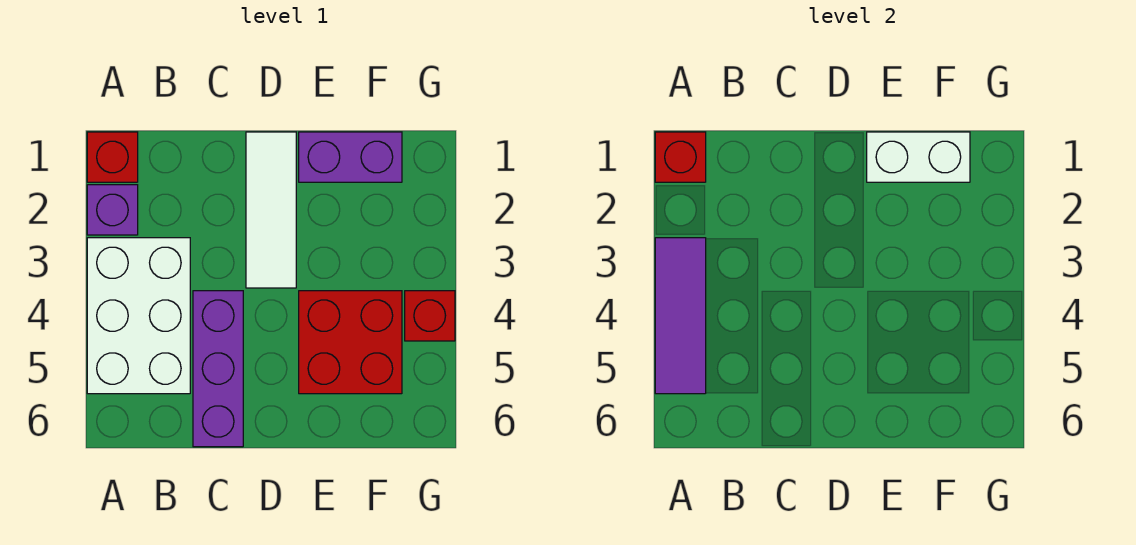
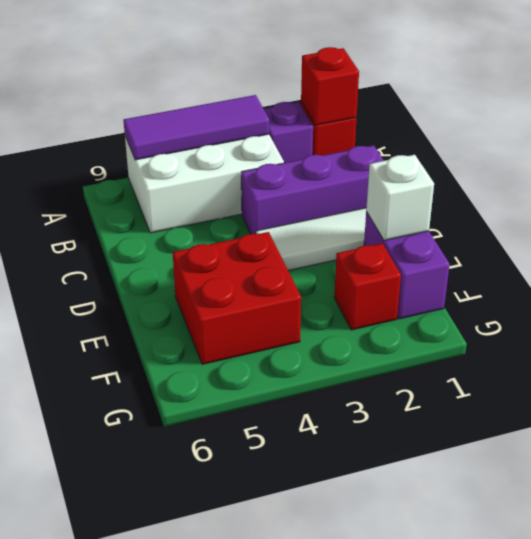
purple brick C4:C6 level 1 -> purple brick C1:C3 level 1
white brick E1:F1 level 2 -> white brick E1 level 2
red brick G4 level 1 -> red brick F2 level 1

